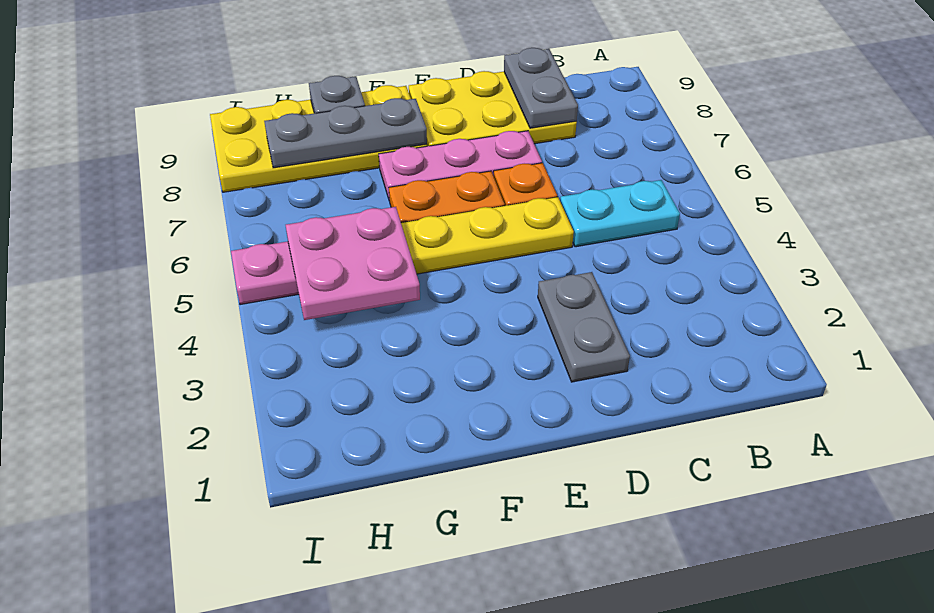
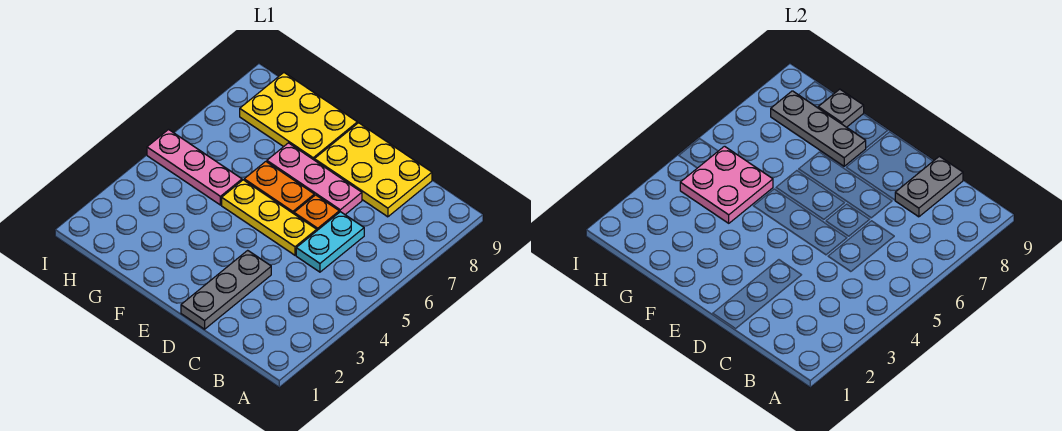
cyan plate B5:C5 level 1 -> cyan plate C5:C6 level 1
grey plate D2:D3 level 1 -> grey plate D1:D3 level 1
yellow plate F8:I9 level 1 -> yellow plate F8:H9 level 1

